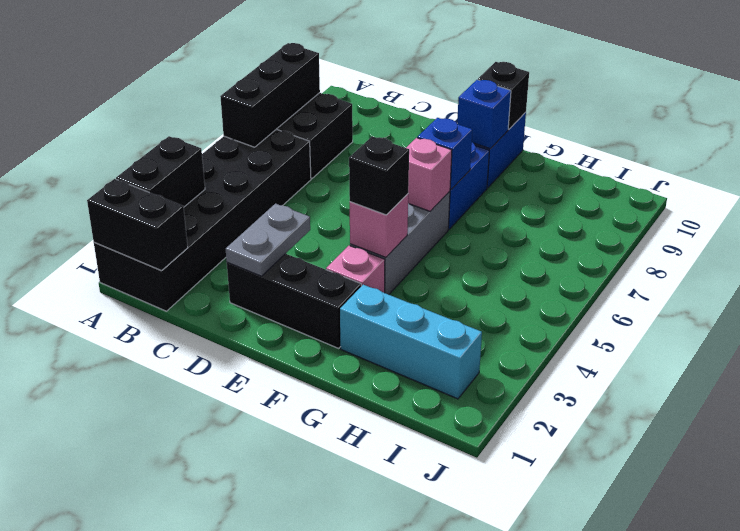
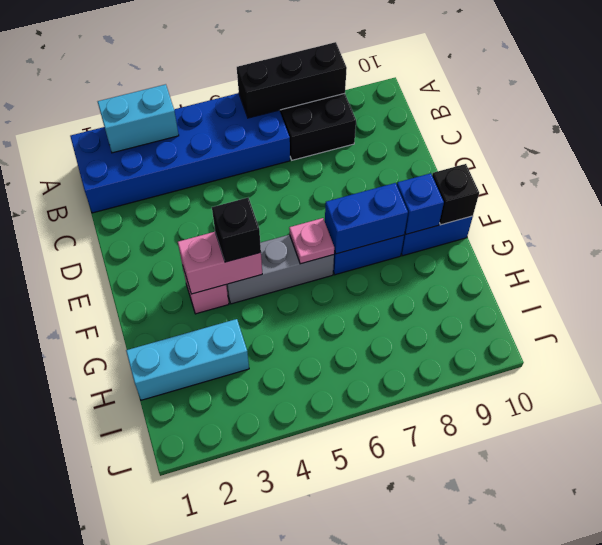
black brick A1:B6 level 1 -> blue brick A1:B6 level 1
black brick A1:B1 level 2 -> none
black brick A2:A3 level 2 -> cyan brick A2:A3 level 2
black brick D2:F2 level 1 -> none
grey plate D2:D3 level 2 -> none
pink brick F4 level 2 -> pink brick F3:F4 level 2
pink brick F6 level 2 -> pink plate F6 level 2
blue brick F7 level 2 -> blue brick F7:F8 level 2
cyan brick G2:I2 level 1 -> cyan brick H1:H3 level 1

